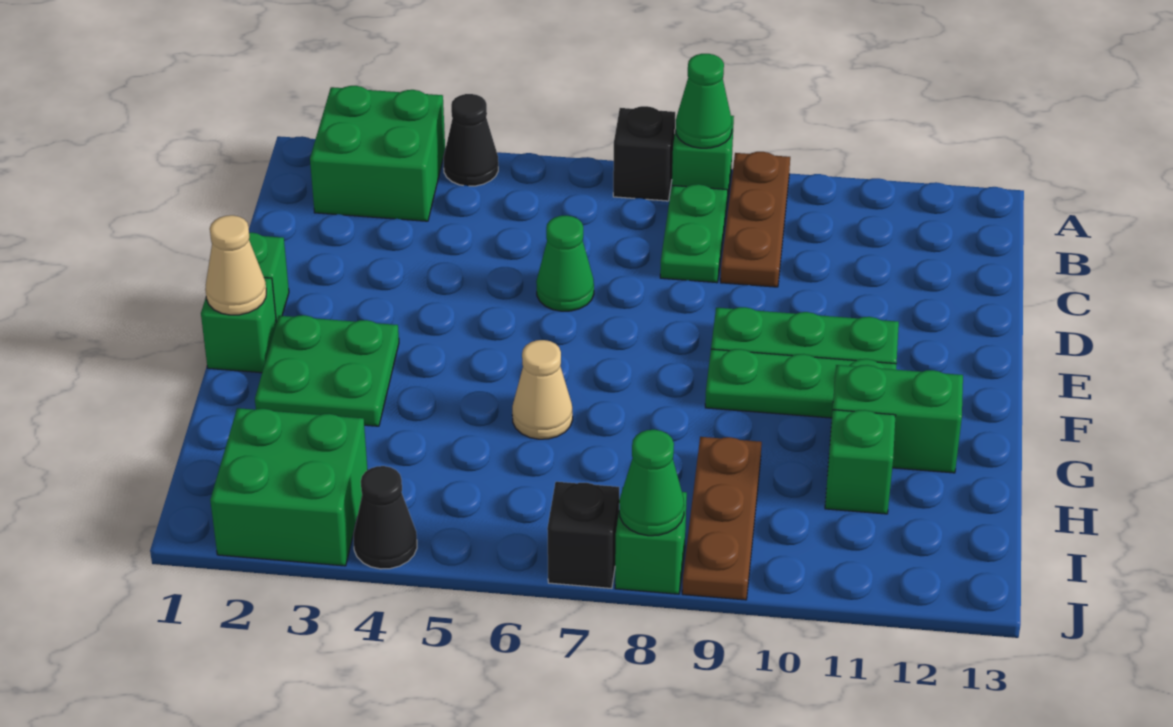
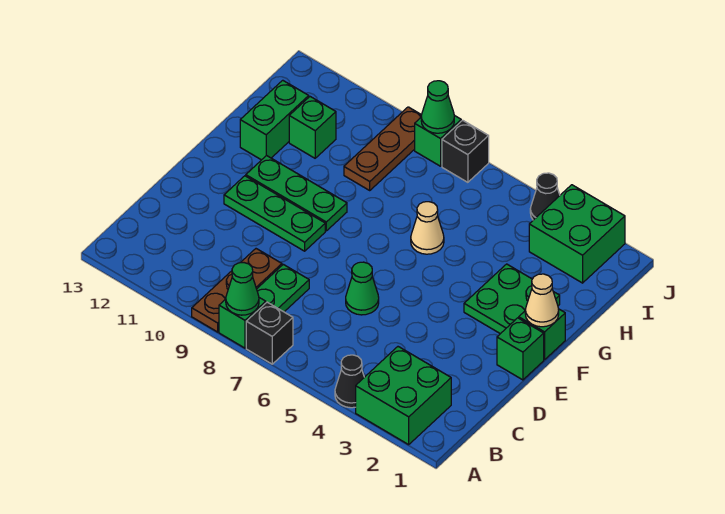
green brick G11:G12 level 1 -> green brick G12:H12 level 1

